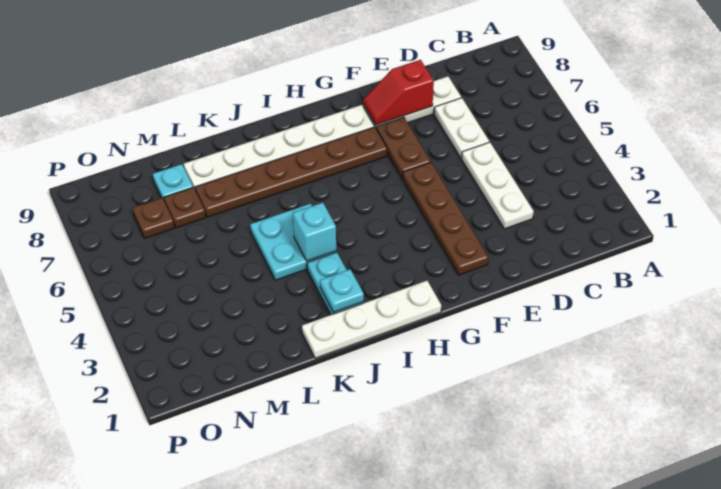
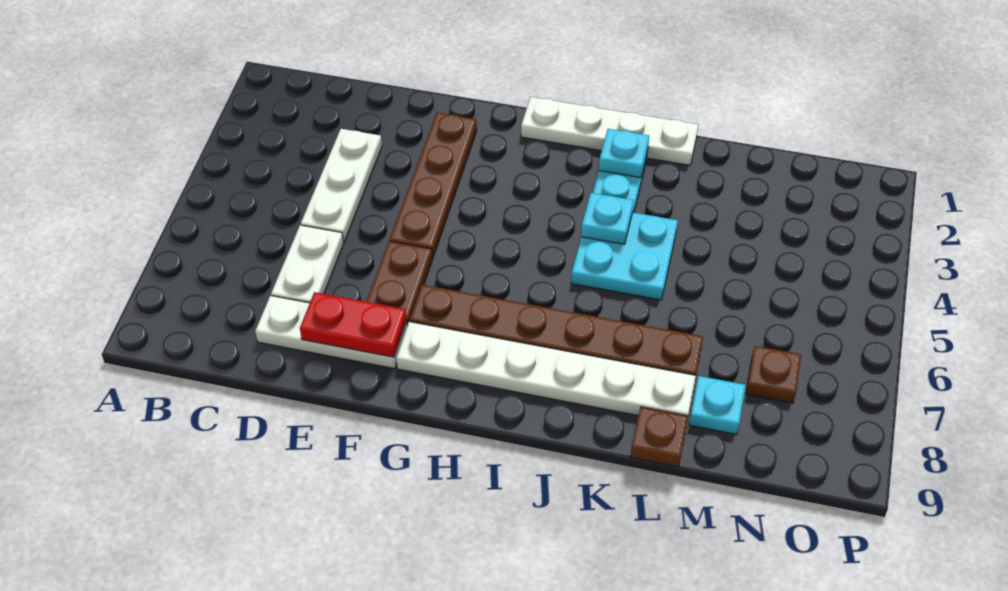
red slope E8:F8 level 2 top E -> red plate E8:F8 level 2
cyan brick J4 level 2 -> cyan plate J4 level 2
brown plate M7 level 1 -> brown plate L9 level 1

